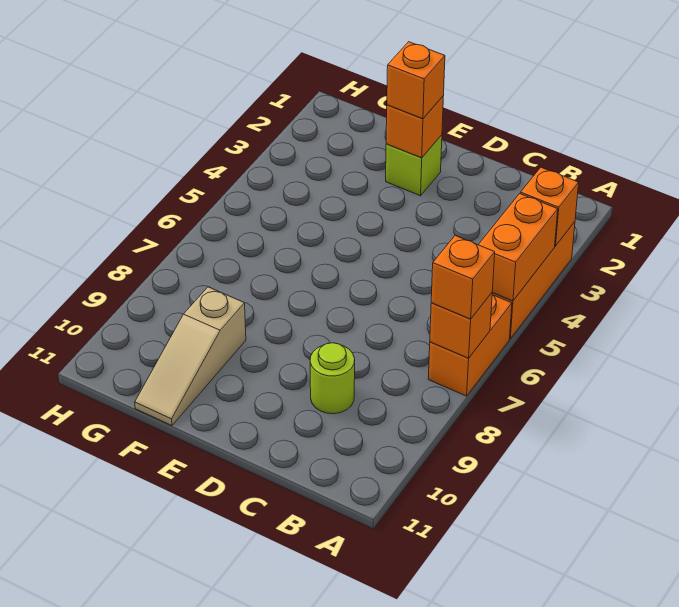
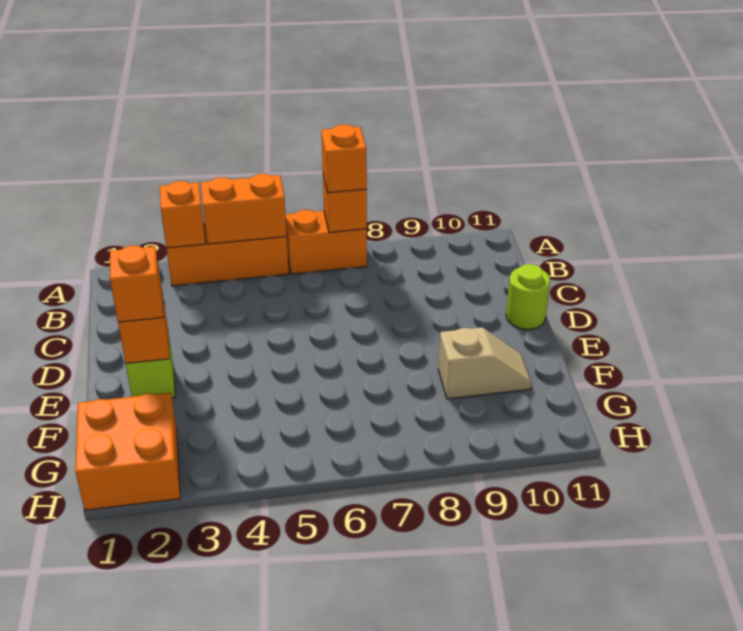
lime round brick C9 level 1 -> lime round brick D11 level 1
tan slope F9:F11 level 1 top 9 -> tan slope F9:F10 level 1 top 9
none -> orange brick G1:H2 level 1

